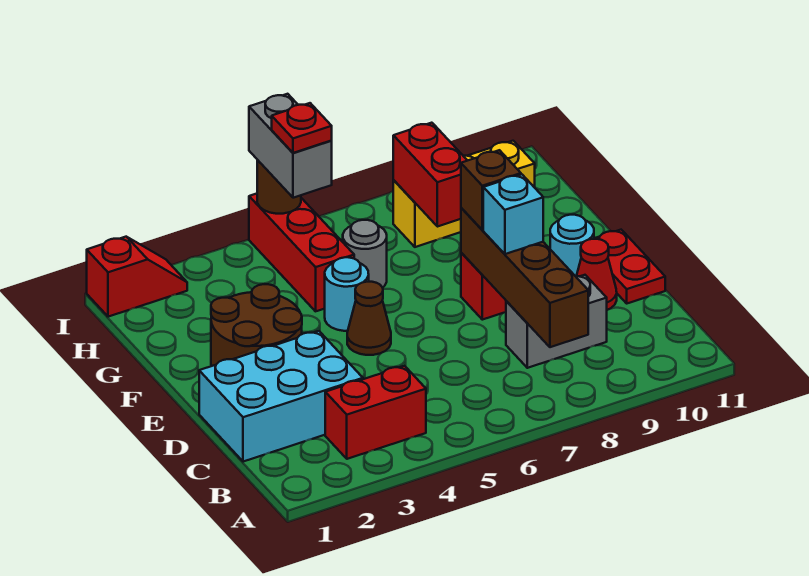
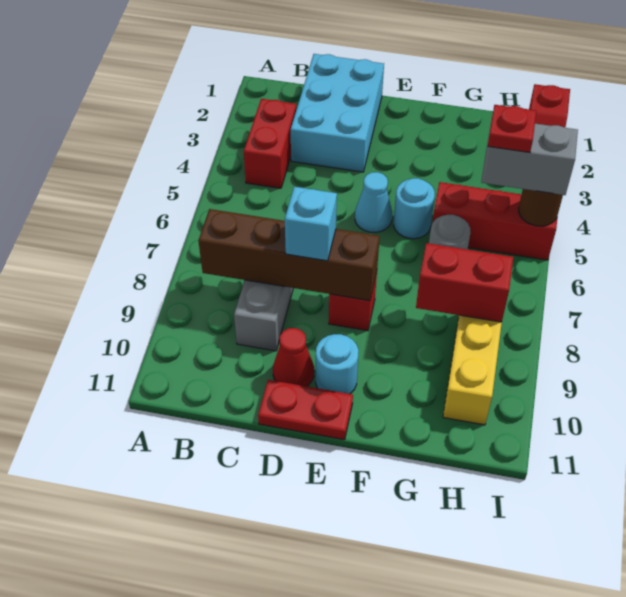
brown round brick E2:F3 level 1 -> none
brown cone E5 level 1 -> cyan cone E5 level 1
brown brick E8 level 3 -> none

